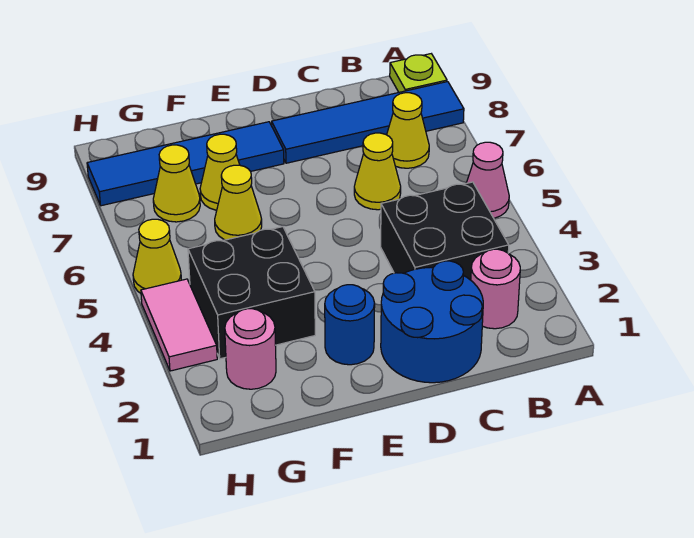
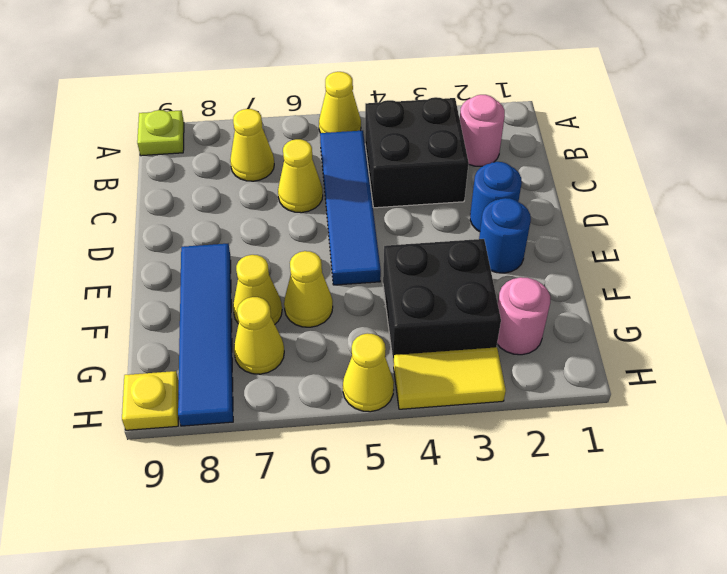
pink cone A5 level 1 -> yellow cone A5 level 1
blue tile A8:D8 level 1 -> blue tile B5:E5 level 1
blue round brick C1:D2 level 1 -> blue round brick D2 level 1
pink tile H3:H4 level 1 -> yellow tile H3:H4 level 1
none -> yellow plate H9 level 1

